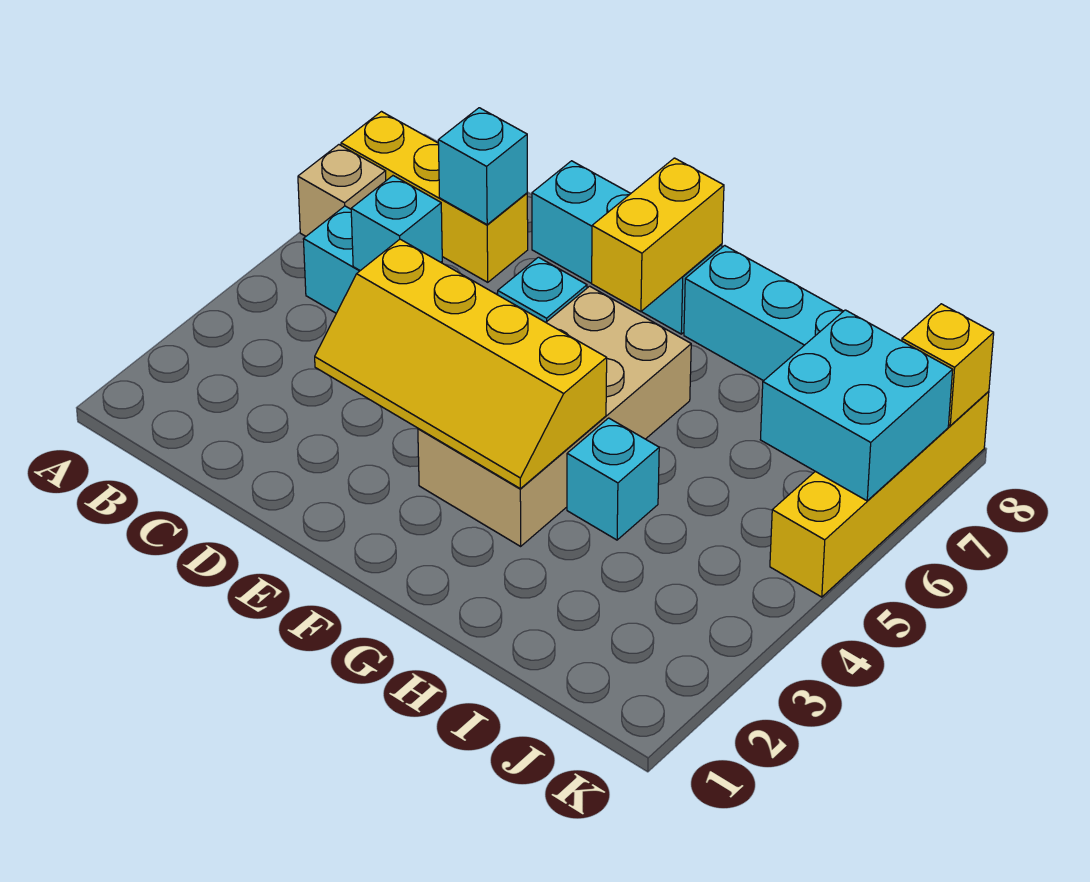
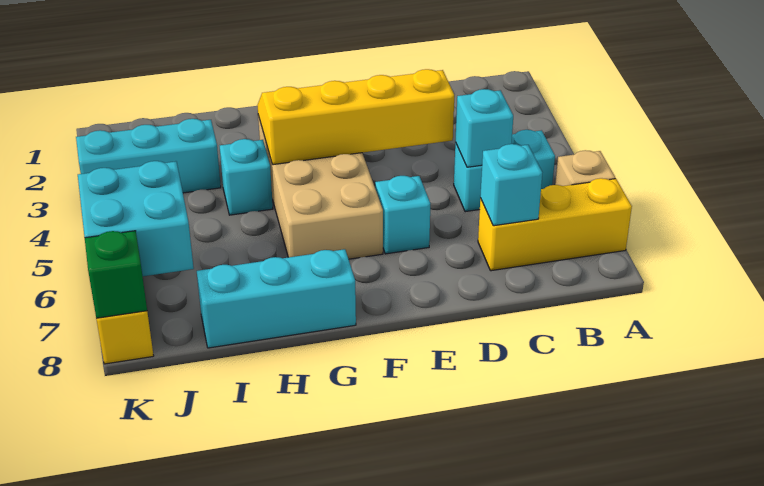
cyan brick D8:F8 level 1 -> cyan brick I3:K3 level 1
yellow brick F7:F8 level 2 -> none
yellow brick K8 level 2 -> green brick K8 level 2

